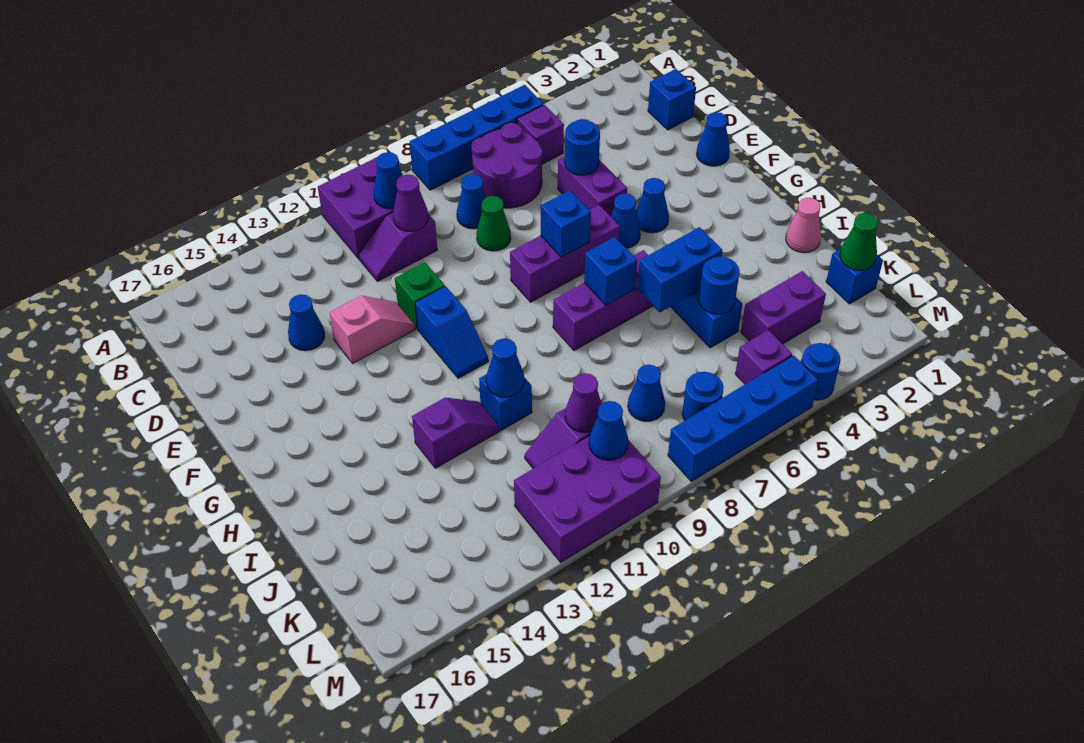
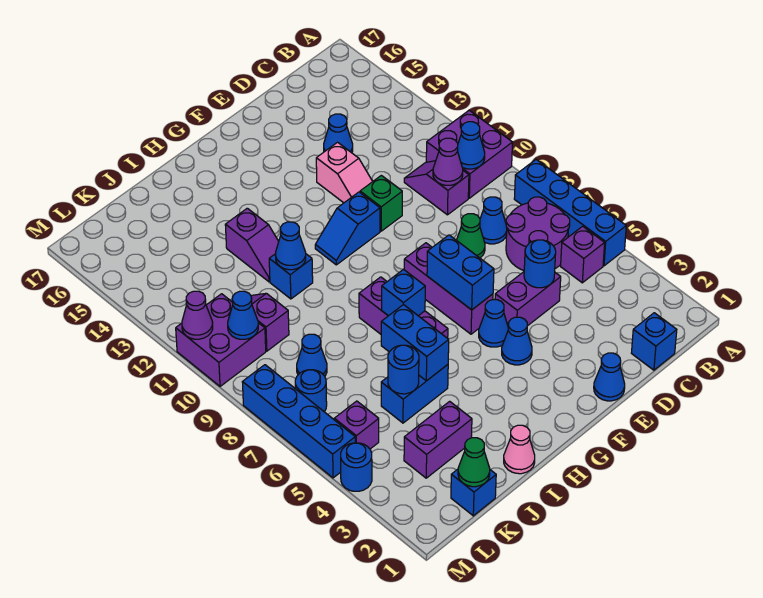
blue brick F7 level 2 -> blue brick F6:F7 level 2
purple brick K3:K4 level 1 -> purple brick J3:K3 level 1
purple cone K10 level 2 -> purple cone M11 level 2
purple brick L10:M12 level 1 -> purple brick L10:M11 level 1

